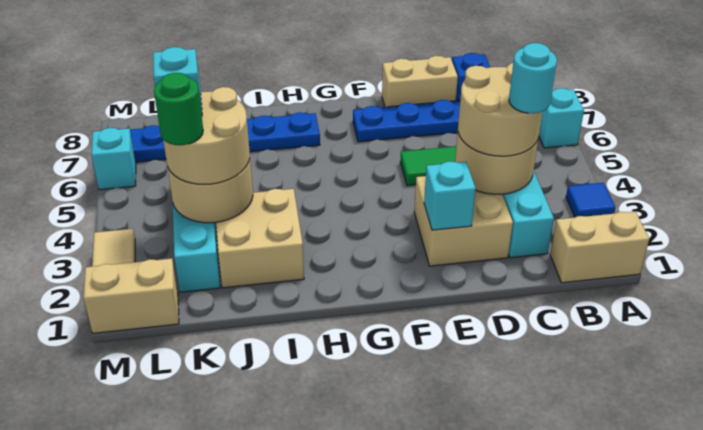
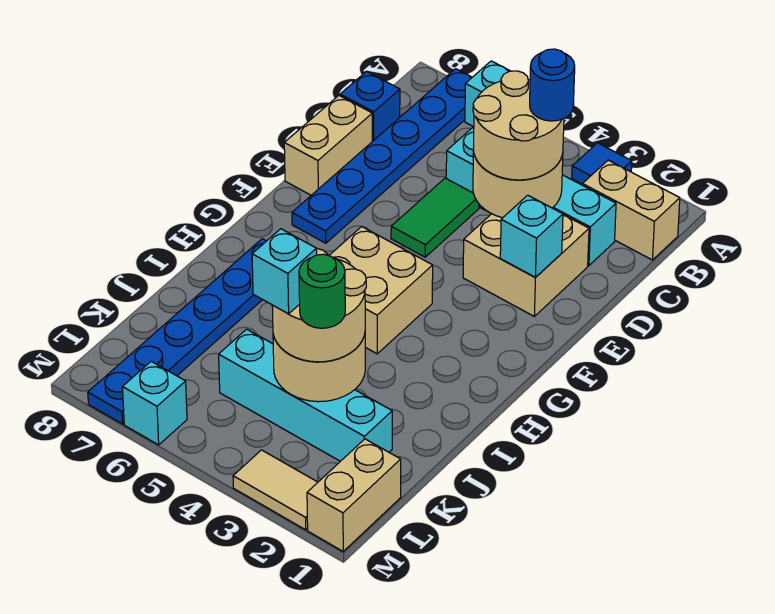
tan brick A1:B1 level 1 -> tan brick B1:B2 level 1
cyan round brick C3 level 4 -> blue round brick C3 level 4
tan brick I2:J3 level 1 -> tan brick G4:H5 level 1

